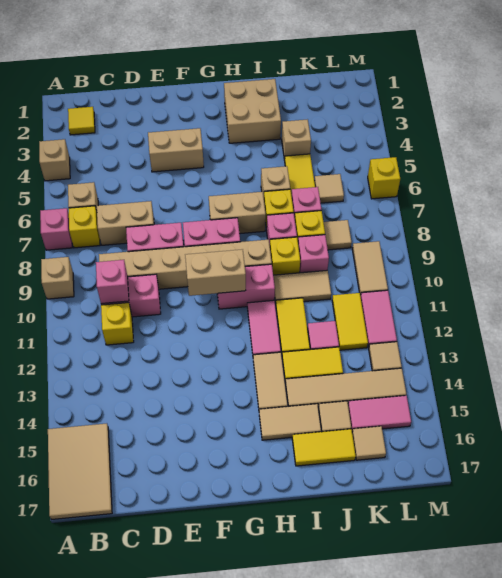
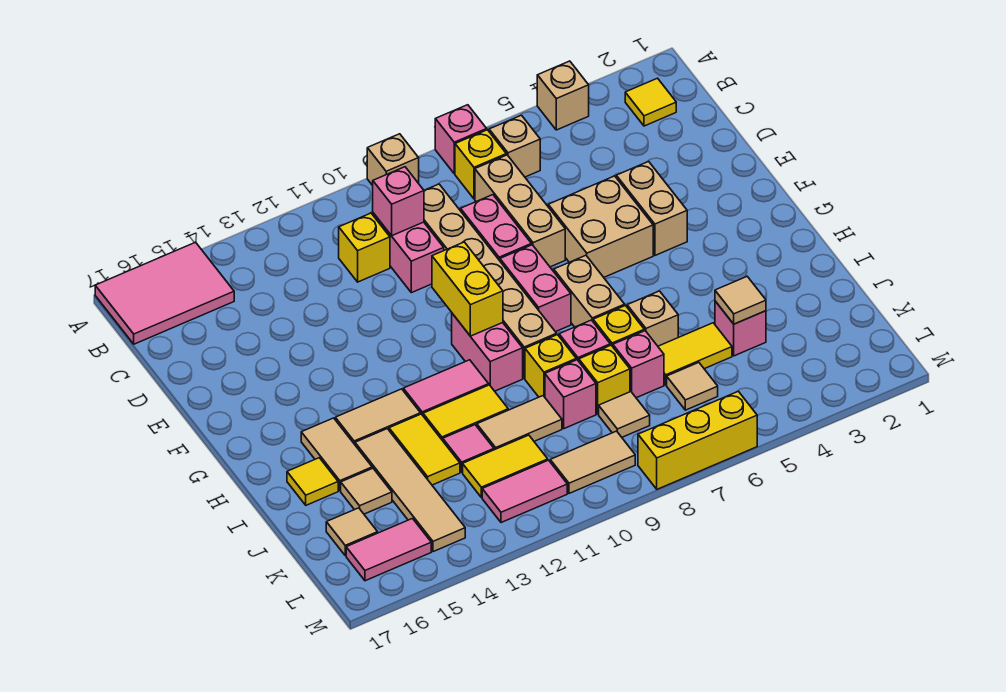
tan tile A15:B17 level 1 -> pink tile A15:B17 level 1
tan brick C7:D7 level 1 -> tan brick C7:E7 level 1
tan brick F10:G10 level 2 -> yellow brick F10:G10 level 2
tan brick H2:I3 level 1 -> tan brick E5:F6 level 1
tan tile I10:J10 level 1 -> tan tile J10:J11 level 1
yellow tile I16:J16 level 1 -> yellow tile I16 level 1
tan brick J4 level 1 -> pink brick J4 level 1
pink tile K15:L15 level 1 -> pink tile L15:L16 level 1
tan tile L13 level 1 -> tan tile J4 level 2
yellow brick M6 level 1 -> yellow brick M6:M8 level 1

